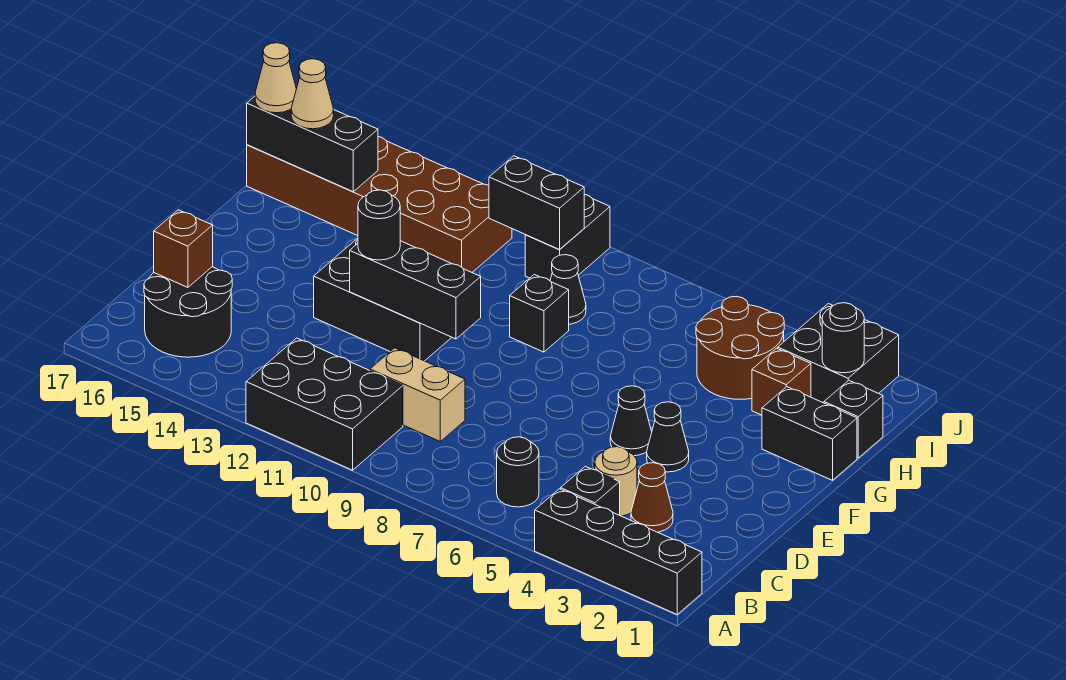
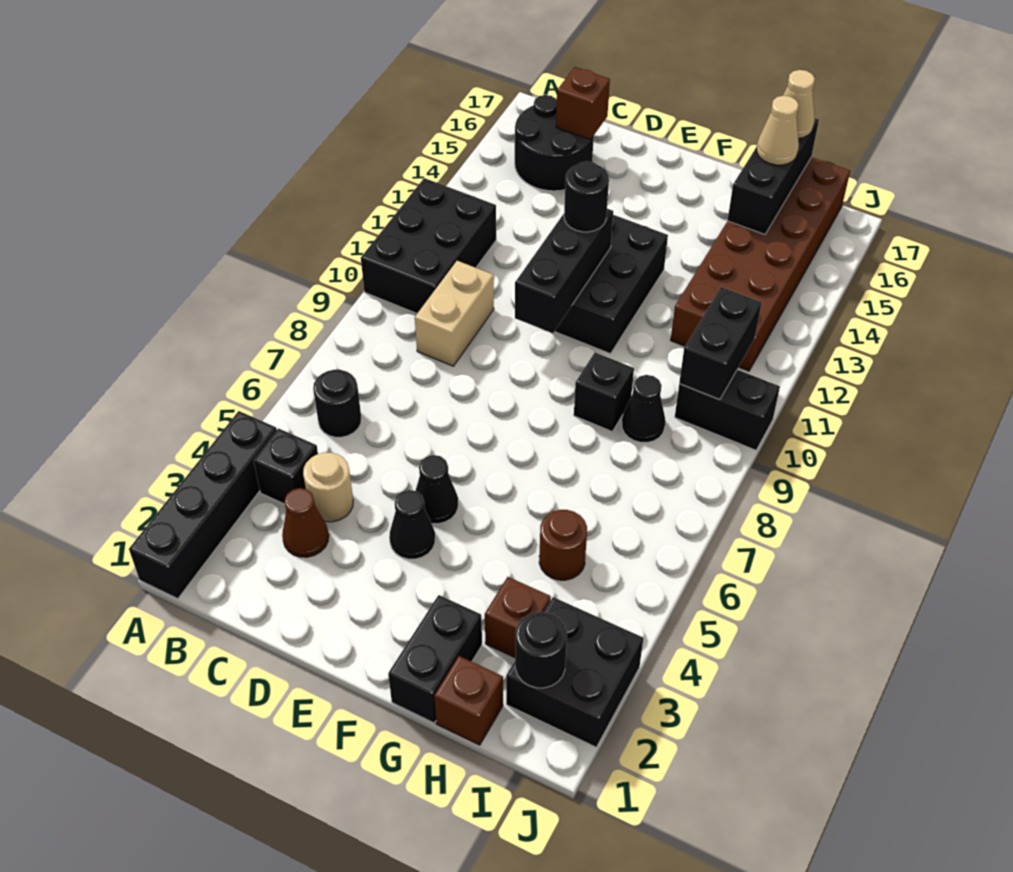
black brick H1 level 1 -> brown brick H1 level 1
brown round brick H4:I5 level 1 -> brown round brick H5 level 1

